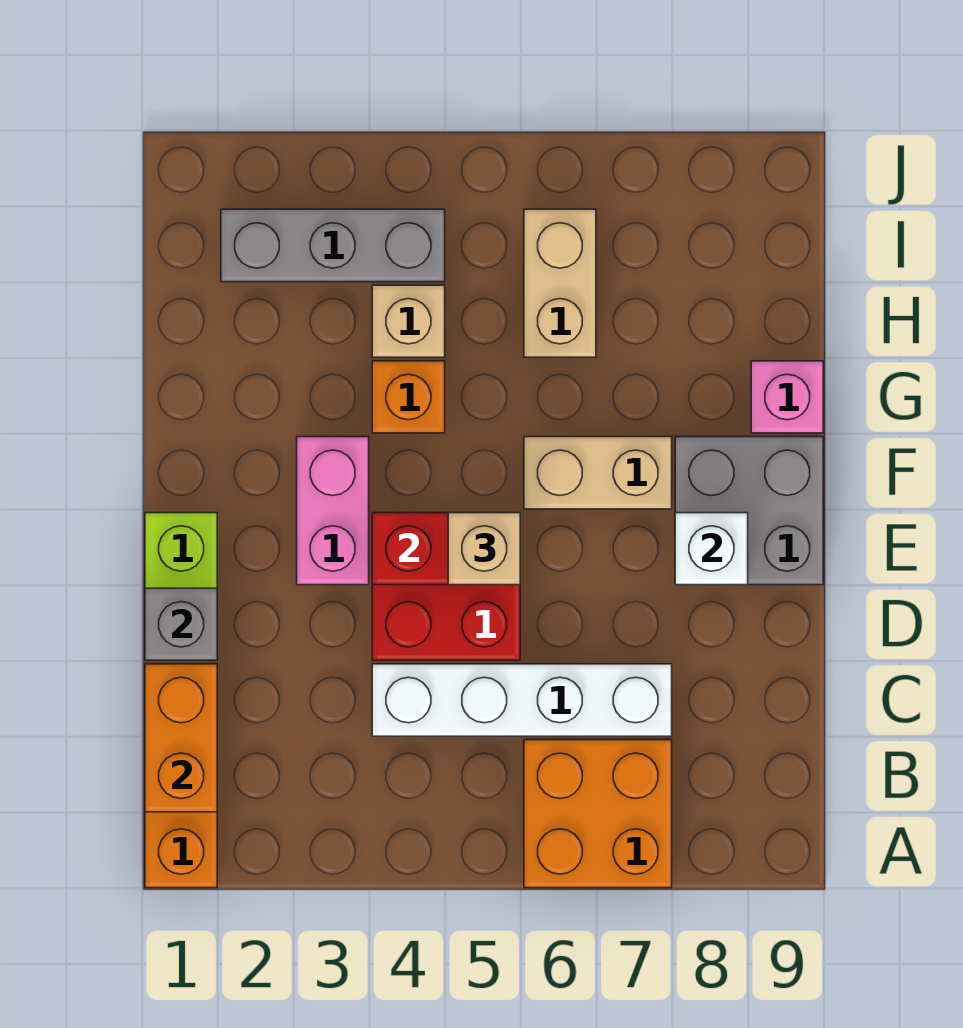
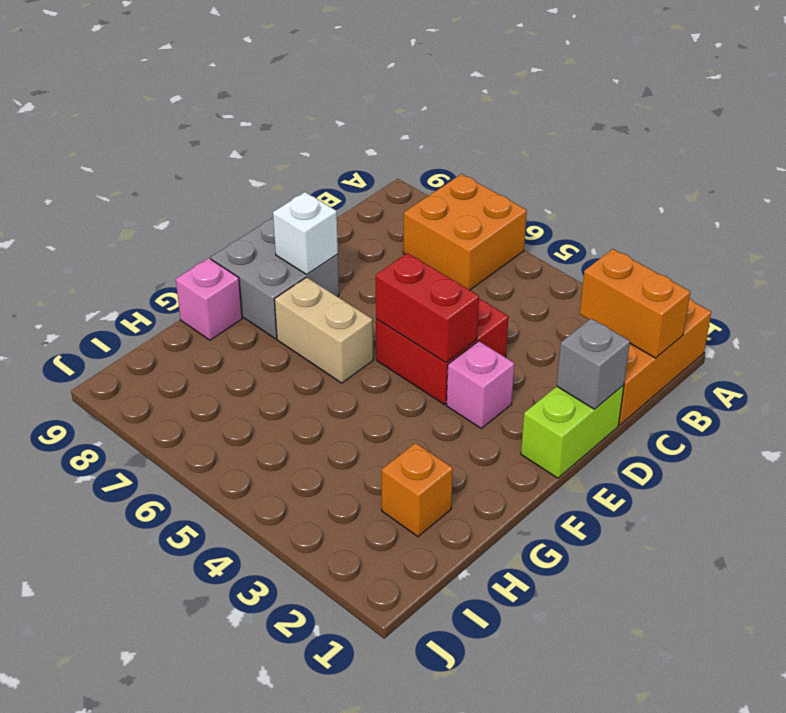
orange brick B1:C1 level 2 -> orange brick B1:B2 level 2
white brick C4:C7 level 1 -> none
pink brick E3:F3 level 1 -> pink brick E3 level 1
tan brick E5 level 3 -> none
orange brick G4 level 1 -> orange brick H2 level 1
tan brick H4 level 1 -> none
tan brick H6:I6 level 1 -> none
grey brick I2:I4 level 1 -> none

